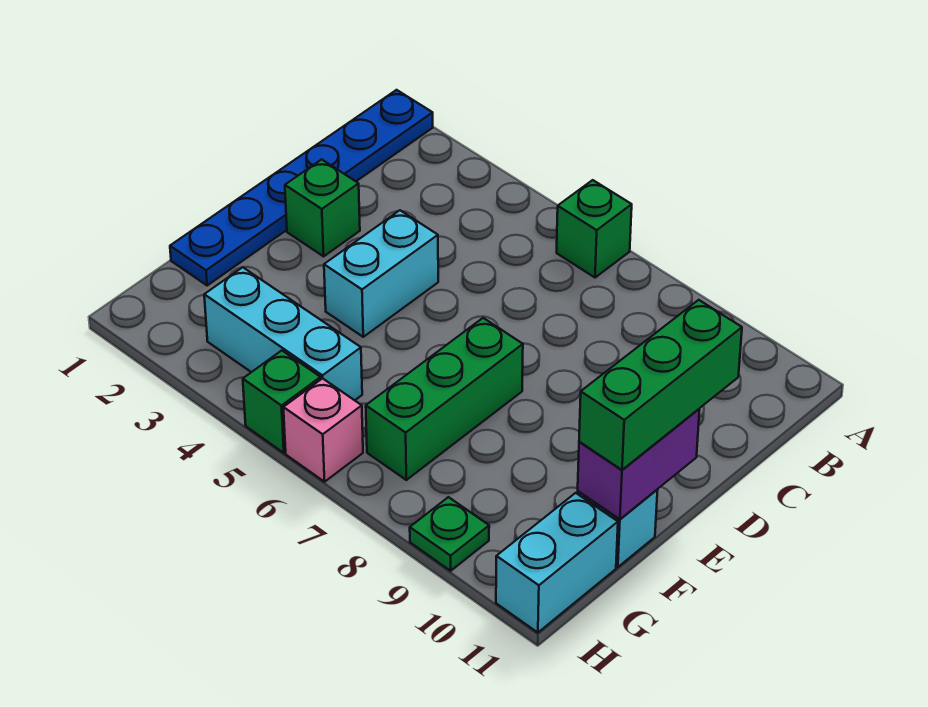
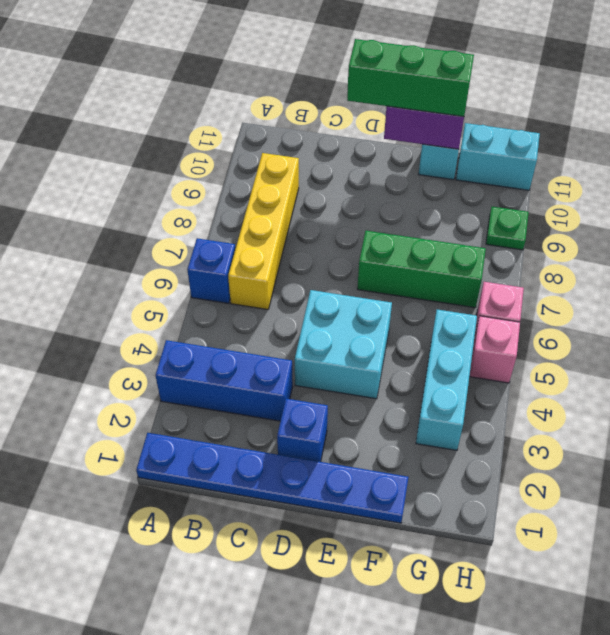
none -> blue brick A3:C3 level 1
green brick A6 level 1 -> blue brick A6 level 1
none -> yellow brick B6:B9 level 1
green brick D2 level 1 -> blue brick D2 level 1
cyan brick D4:E4 level 1 -> cyan brick D4:E5 level 1
green brick H5 level 1 -> pink brick H5 level 1

